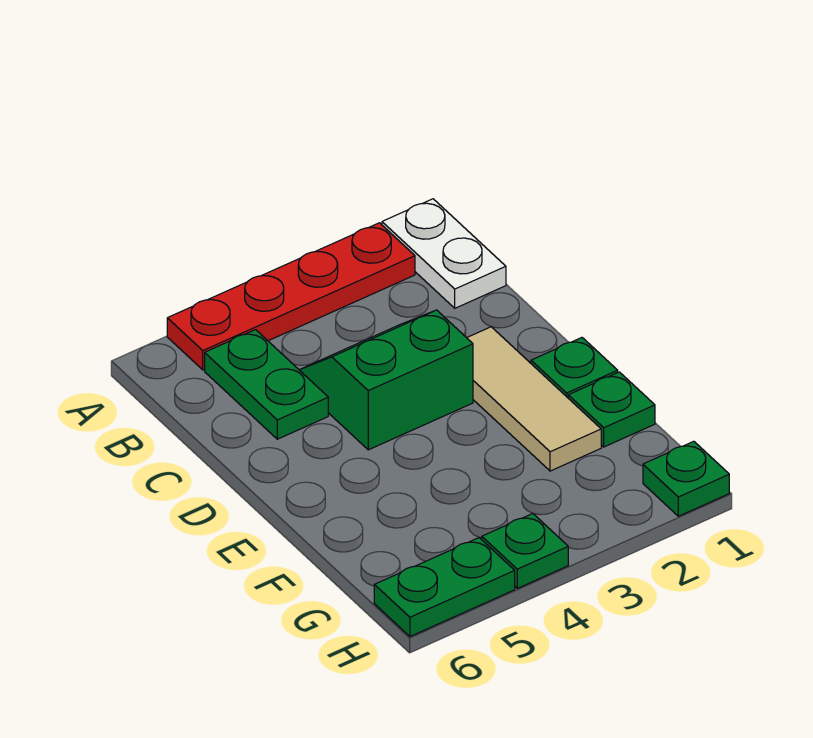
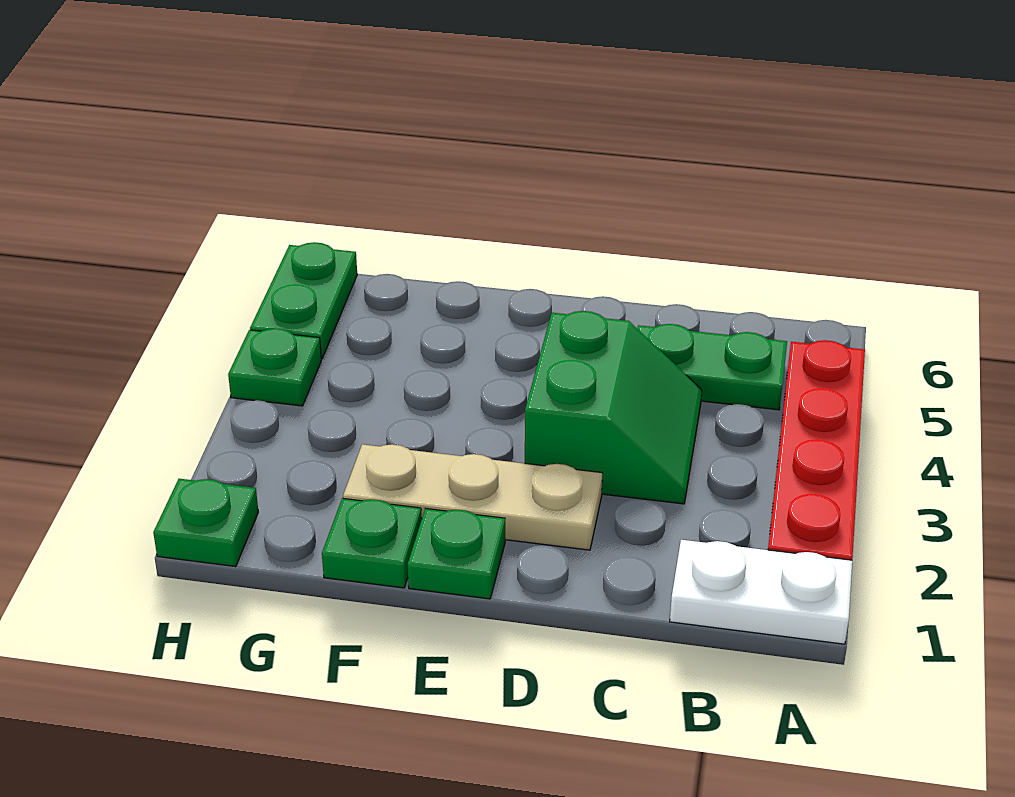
tan tile D2:F2 level 1 -> tan plate D2:F2 level 1

